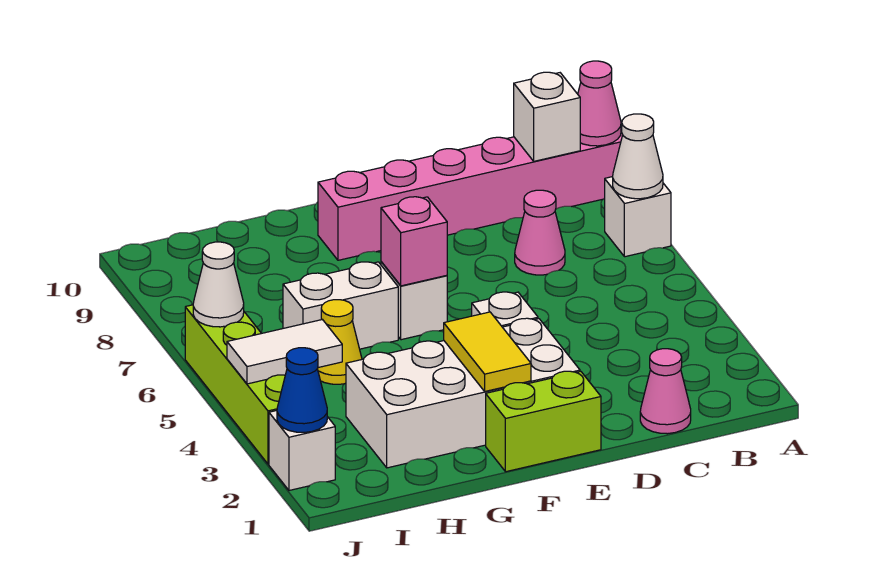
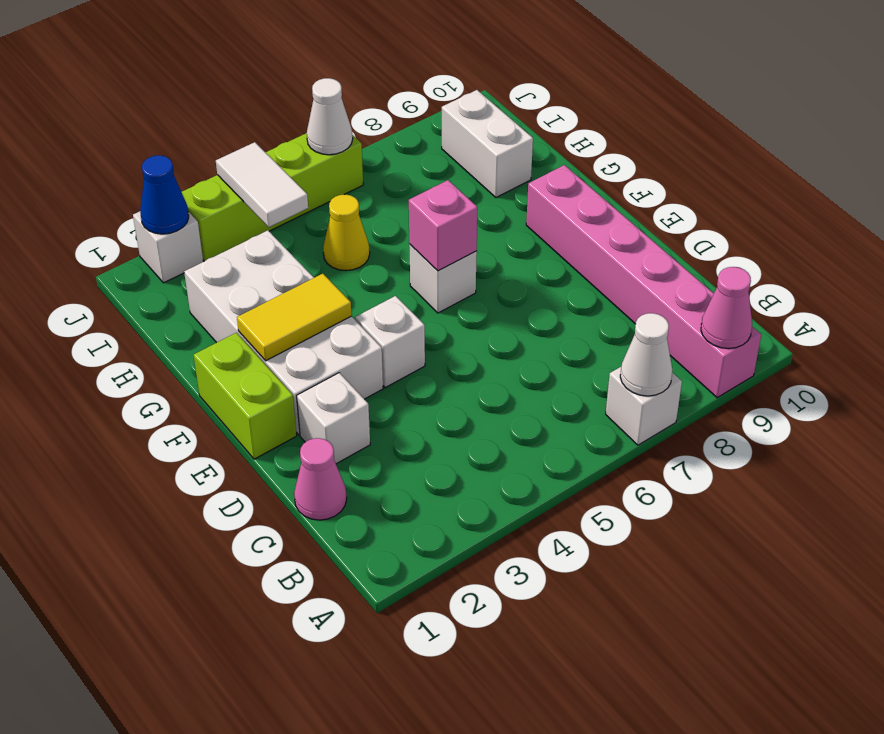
white brick B9 level 2 -> white brick D2 level 1
pink cone C7 level 1 -> none
white brick G6:H6 level 1 -> white brick H9:I9 level 1

